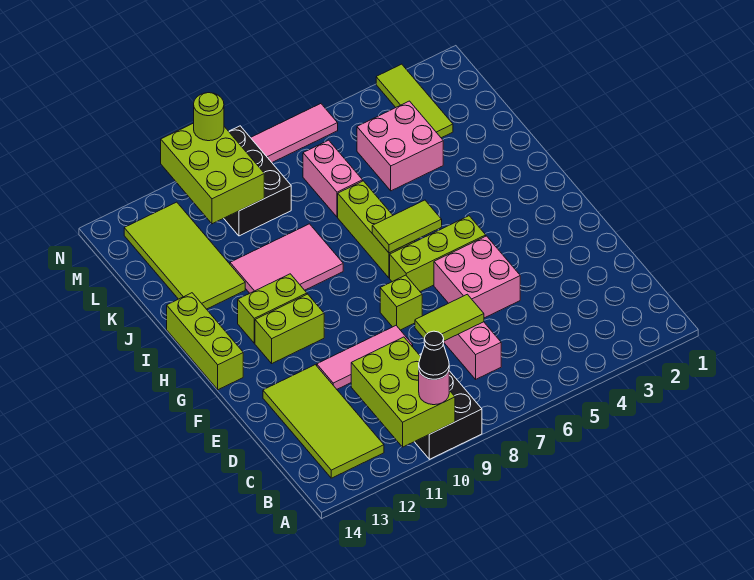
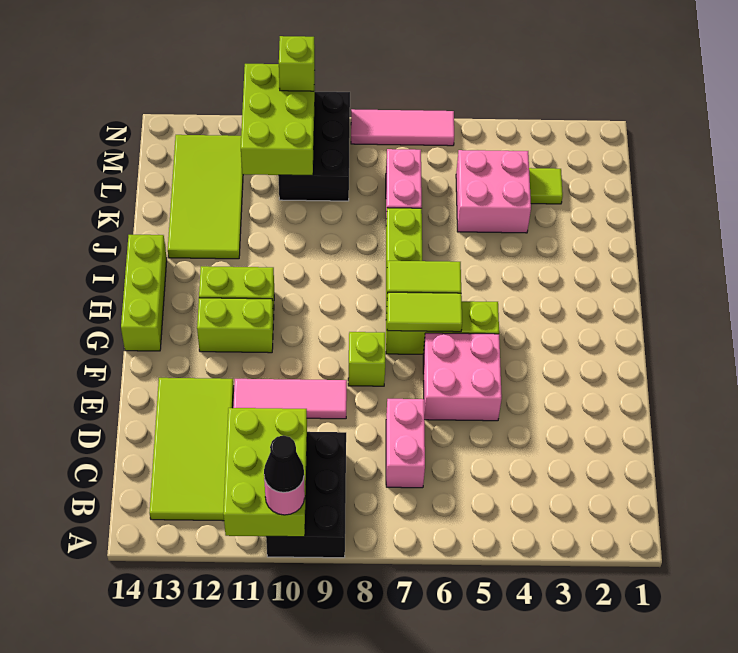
lime tile D7:D8 level 2 -> lime tile G6:G7 level 2
pink tile I9:J11 level 1 -> none
lime tile L3:N3 level 1 -> lime tile L3 level 1
lime round brick N10 level 3 -> lime brick N10 level 3

